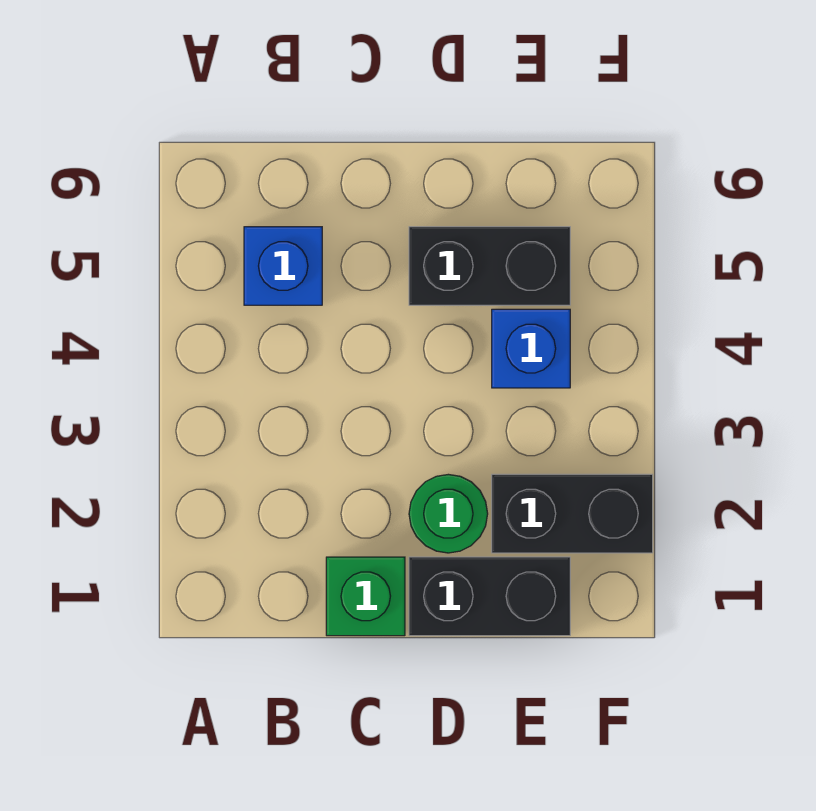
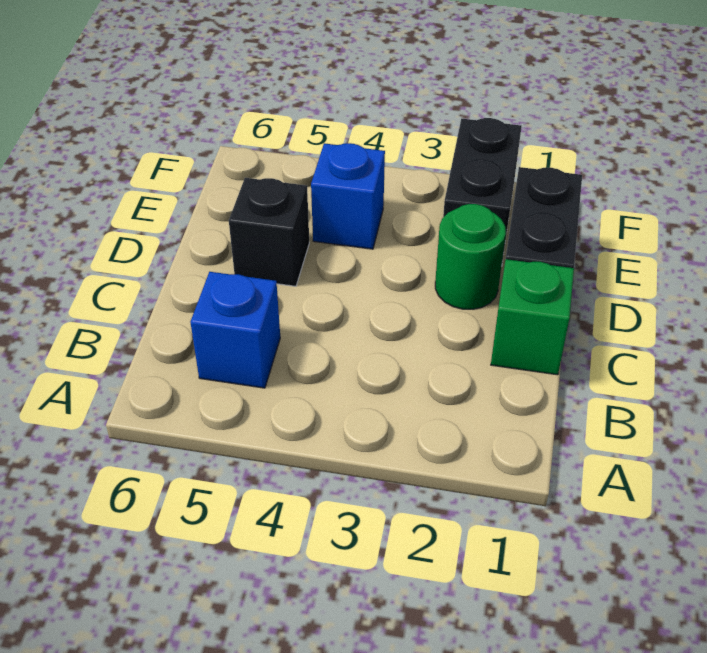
black brick D5:E5 level 1 -> black brick D5 level 1

